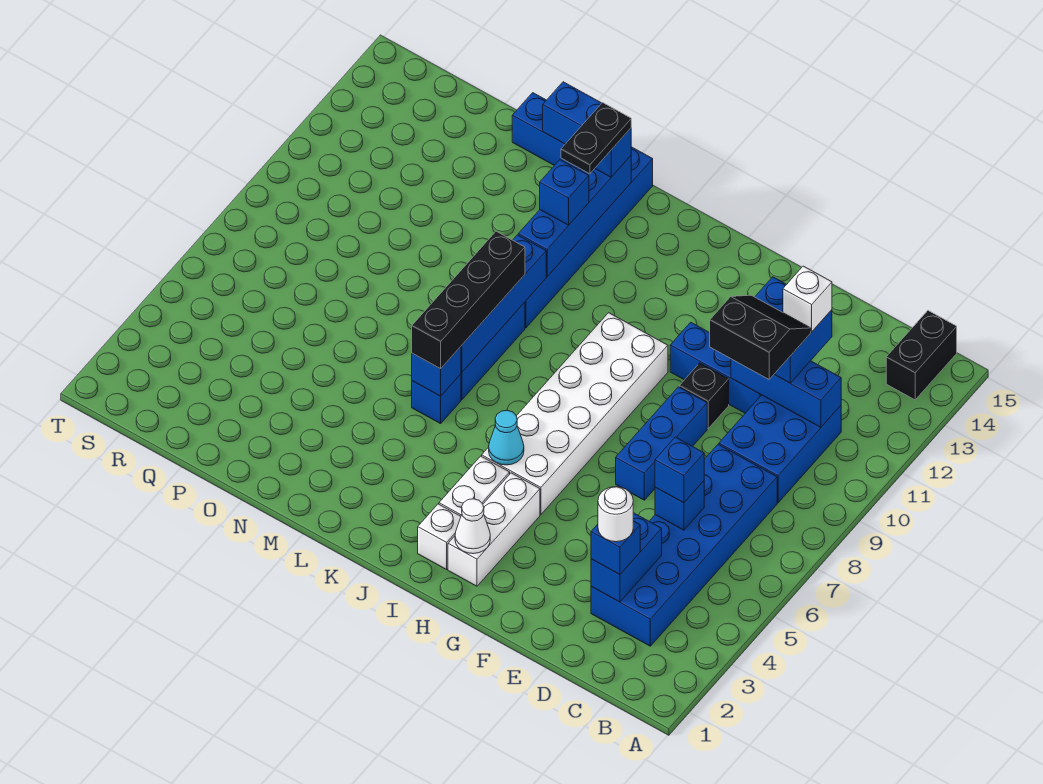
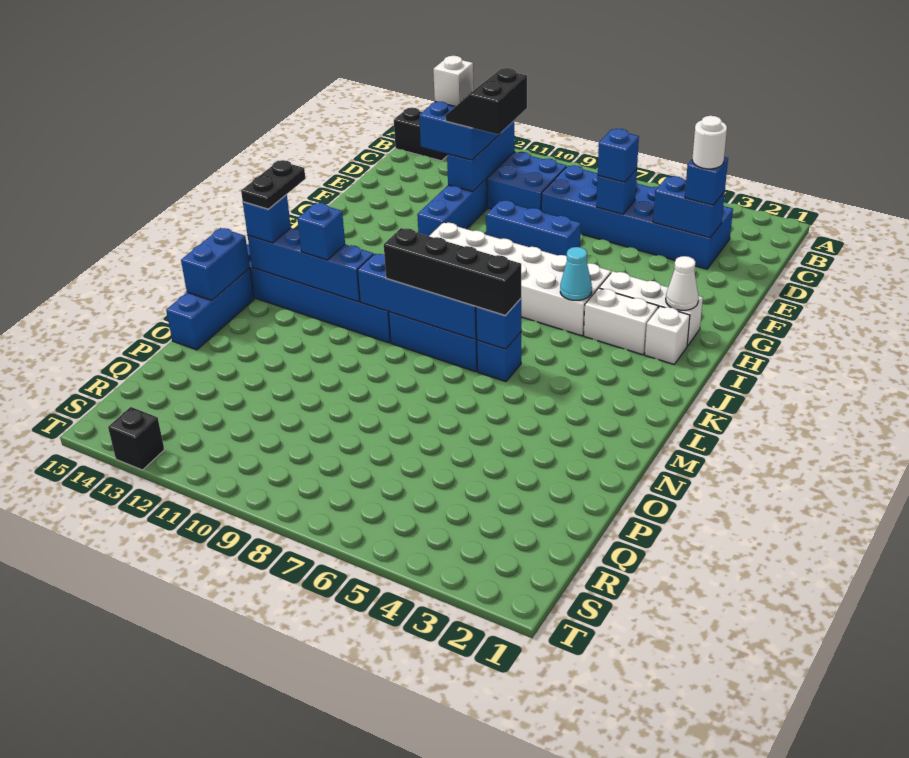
black brick F10 level 1 -> black brick T13 level 1
black plate L13:L14 level 4 -> black plate K14:L14 level 4

